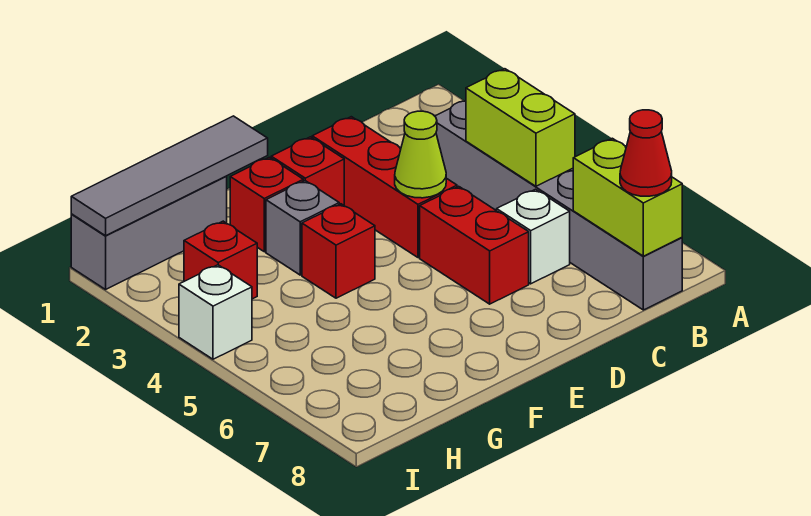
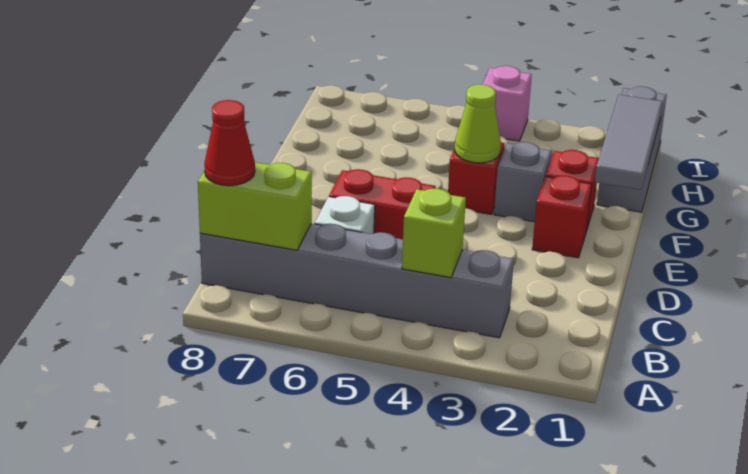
lime brick B4:B5 level 2 -> lime brick B4 level 2
red brick D2:D4 level 1 -> none
lime cone D4 level 2 -> lime cone F4 level 2
grey tile F1:I1 level 2 -> grey tile F1:H1 level 2
red brick H3 level 1 -> none
white brick I4 level 1 -> pink brick I4 level 1

